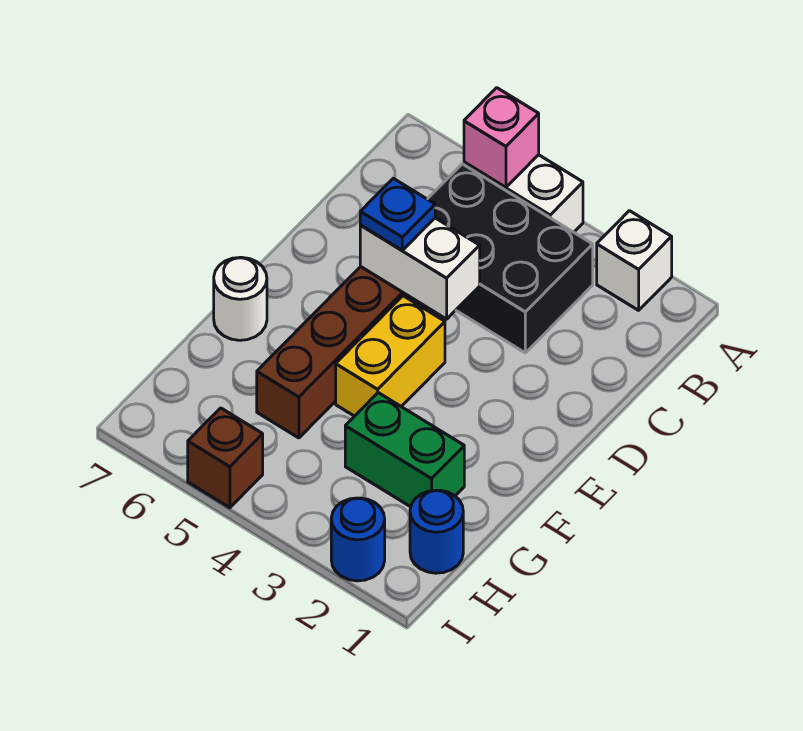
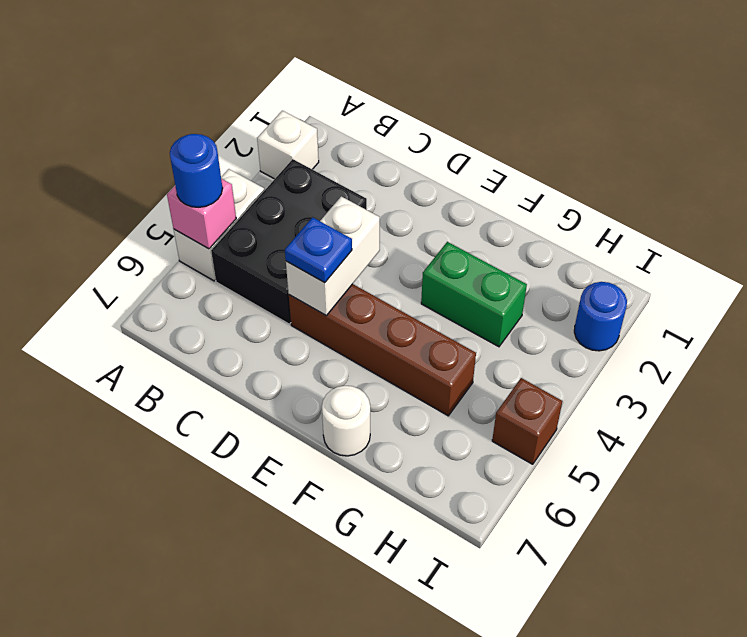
yellow brick E4:F4 level 1 -> none
green brick G2:G3 level 1 -> green brick F3:G3 level 1
blue round brick H1 level 1 -> blue round brick A5 level 3

